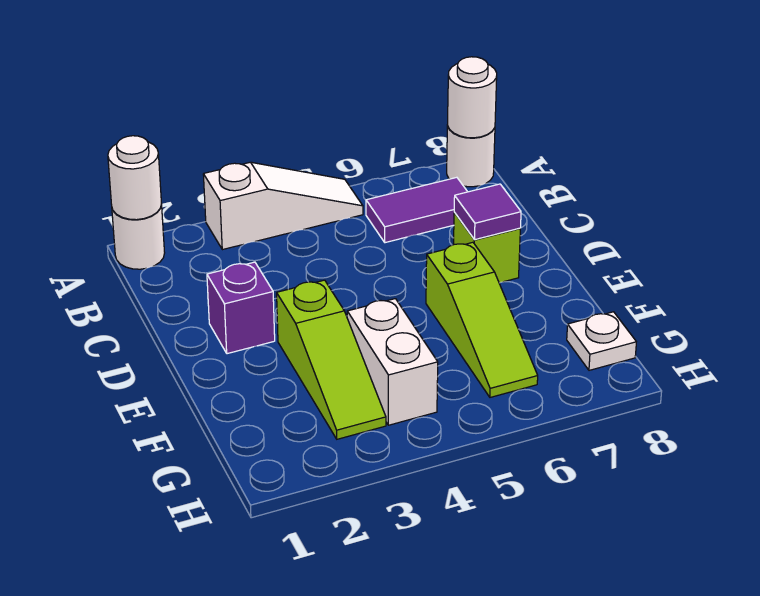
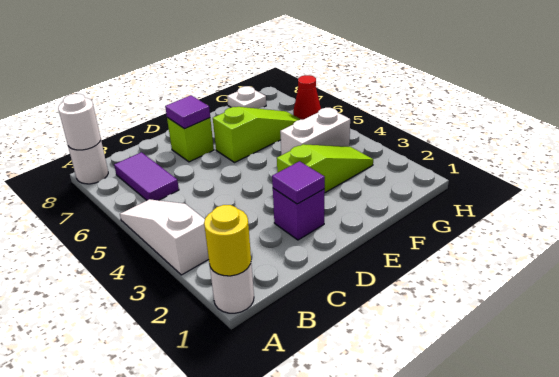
white round brick A1 level 2 -> yellow round brick A1 level 2
none -> purple tile D2 level 2
none -> red cone H6 level 1

